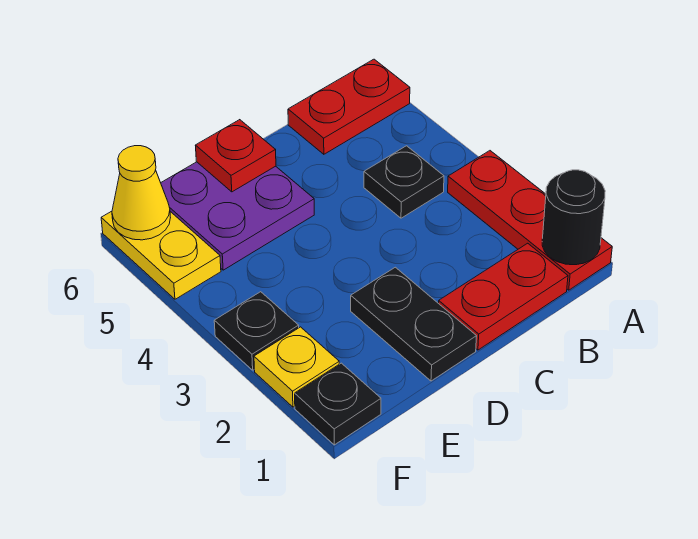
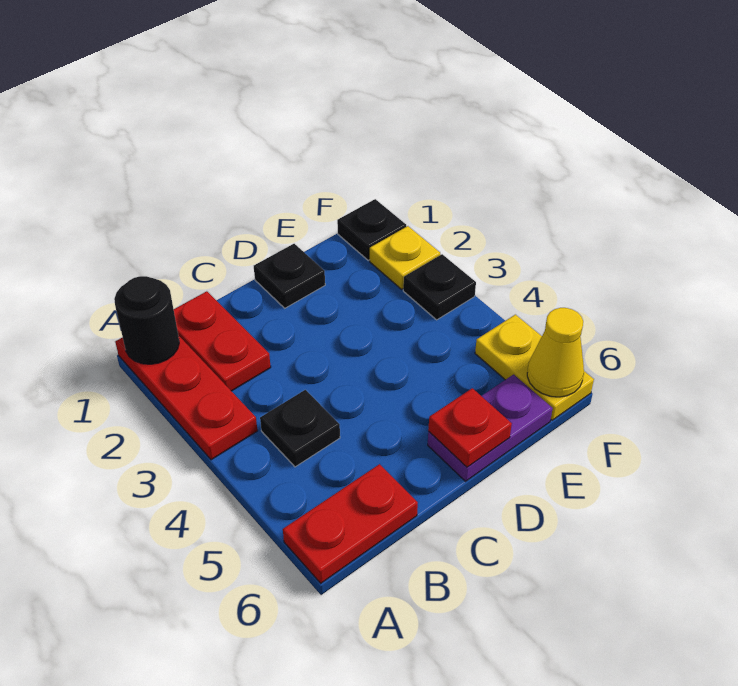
red plate B1:C1 level 1 -> red plate B1:B2 level 1
black plate D1:D2 level 1 -> black plate D1 level 1
purple plate D5:E6 level 1 -> purple plate D6:E6 level 1

